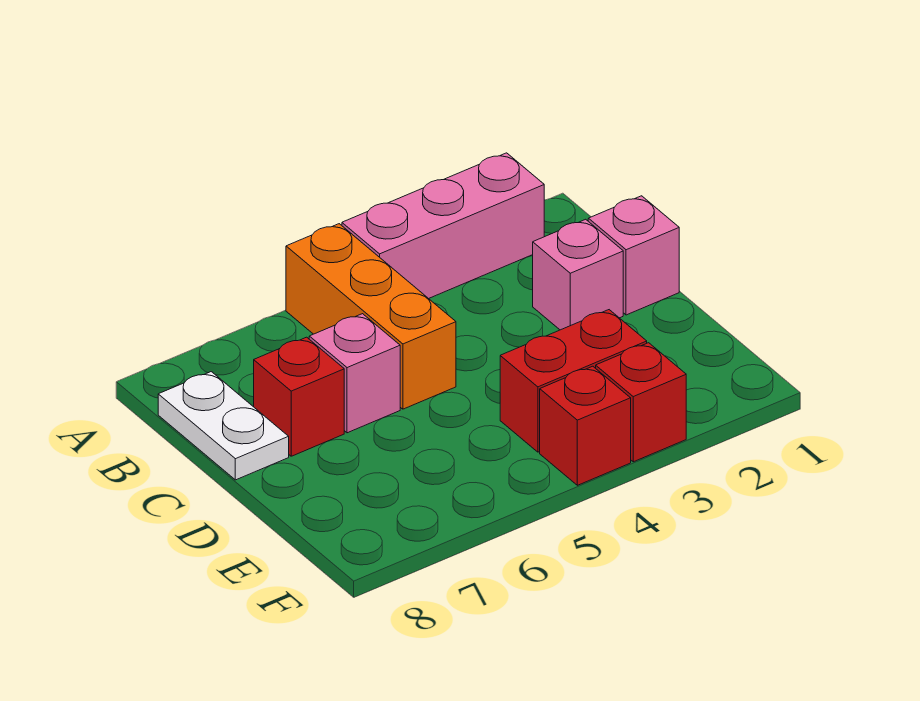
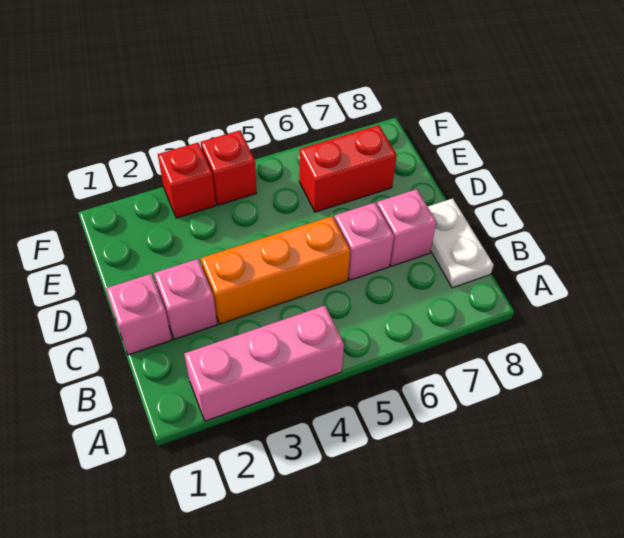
orange brick A5:C5 level 1 -> orange brick C3:C5 level 1
red brick C7 level 1 -> pink brick C7 level 1
red brick E3:E4 level 1 -> red brick E6:E7 level 1

